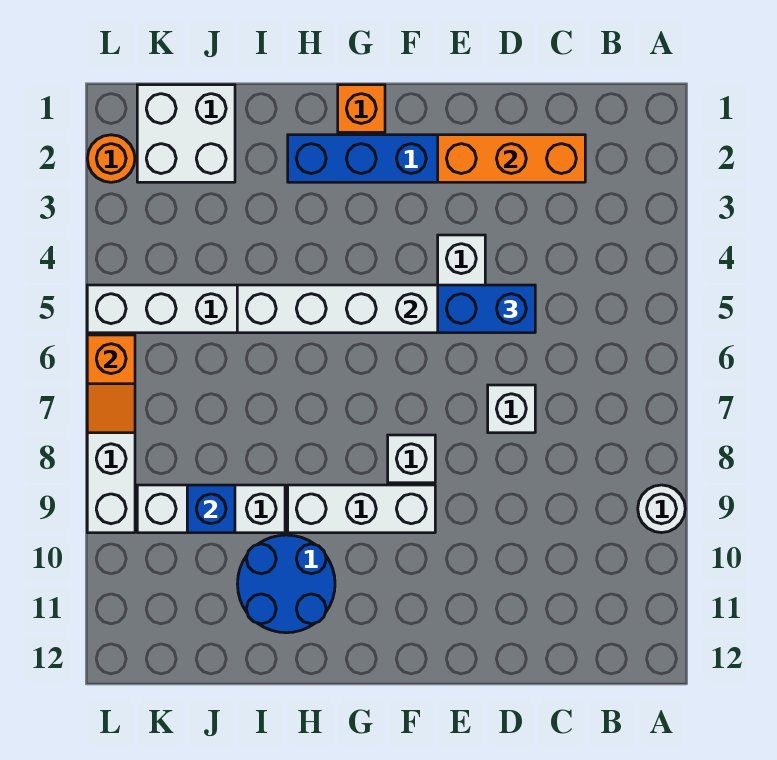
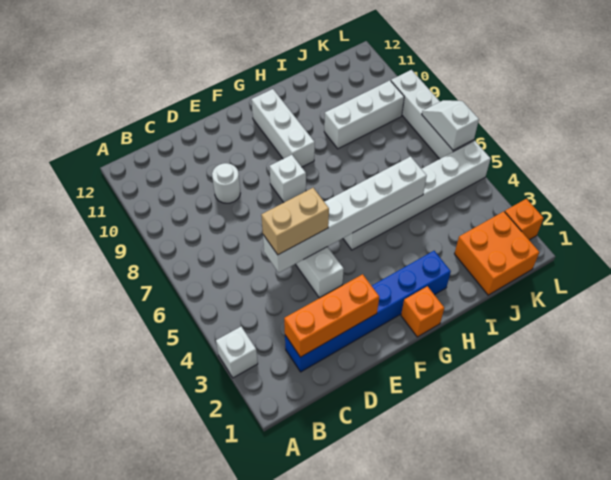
white round brick A9 level 1 -> white round brick D9 level 1
blue brick D5:E5 level 3 -> tan brick D5:E5 level 3
white brick D7 level 1 -> white brick A3 level 1
white brick F9:H9 level 1 -> white brick G9:G11 level 1
blue round brick H10:I11 level 1 -> none
white brick J1:K2 level 1 -> orange brick J1:K2 level 1
blue brick J9 level 2 -> none
orange round brick L2 level 1 -> orange brick L2 level 1
orange slope L6:L7 level 2 top 6 -> white slope L6:L7 level 2 top 6

